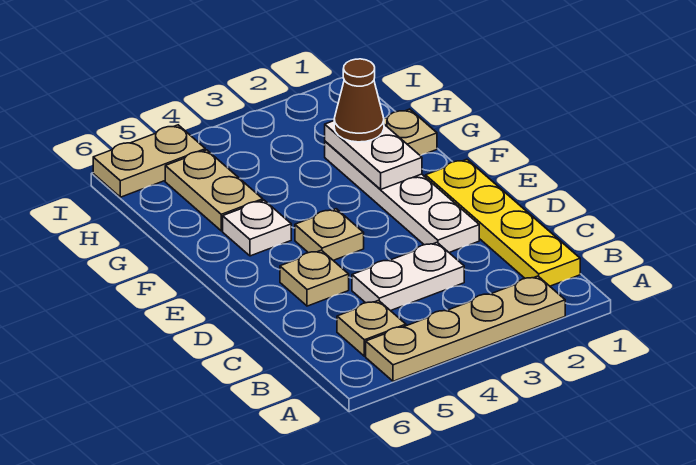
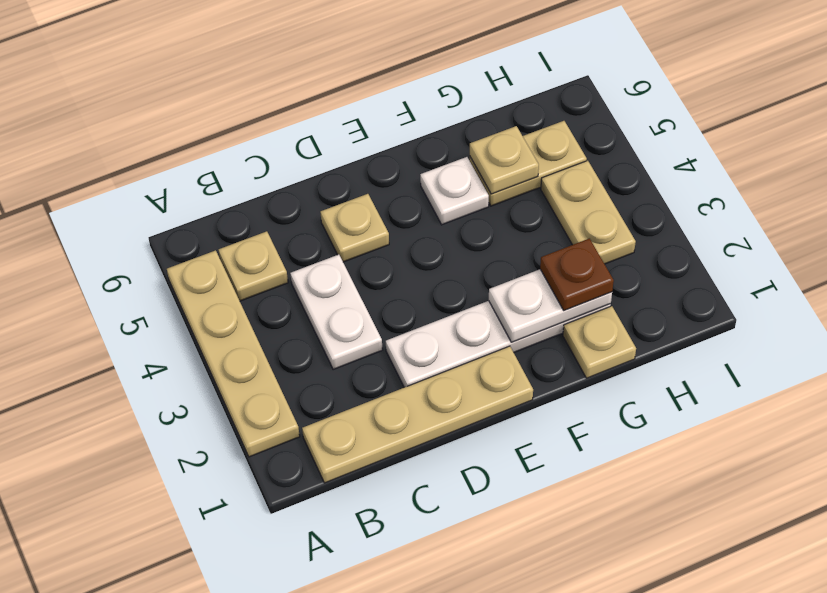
yellow plate B1:E1 level 1 -> tan plate B1:E1 level 1
tan plate E4 level 1 -> tan plate G5 level 2
brown cone G2 level 3 -> brown plate G2 level 3
tan plate I5:I6 level 1 -> tan plate H3:H4 level 1

